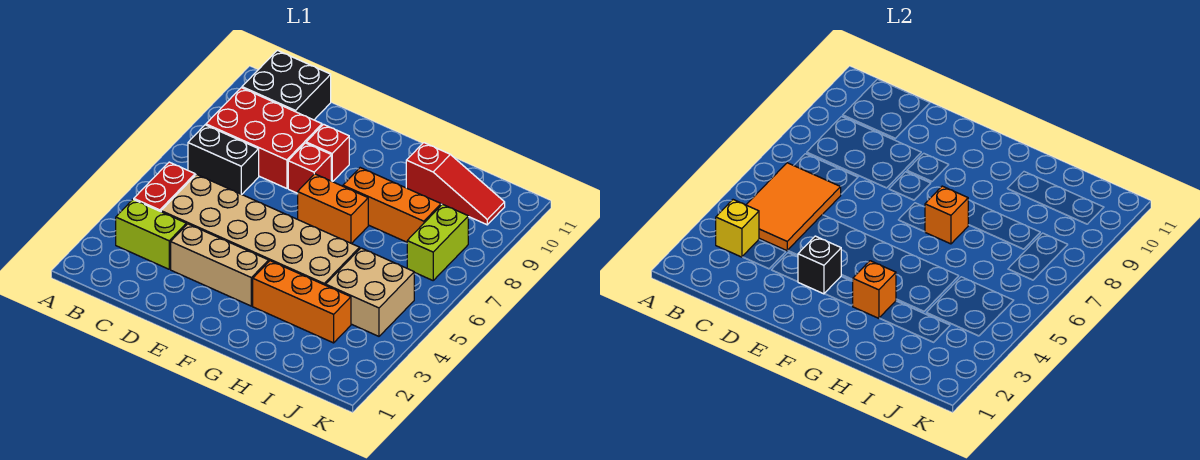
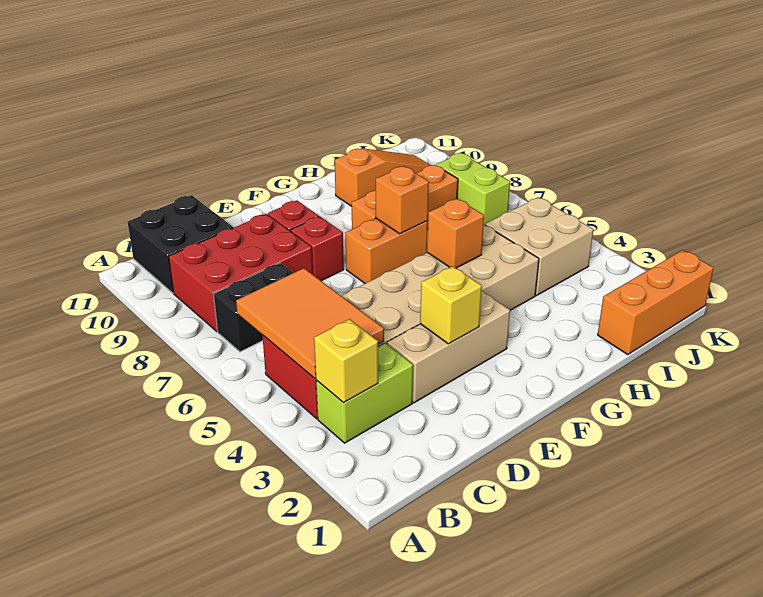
black brick E3 level 2 -> yellow brick E3 level 2
orange brick G3:I3 level 1 -> orange brick I1:K1 level 1
orange brick G3 level 2 -> orange brick G5 level 2
red slope H10:J10 level 1 top H -> orange slope H10:J10 level 1 top H

